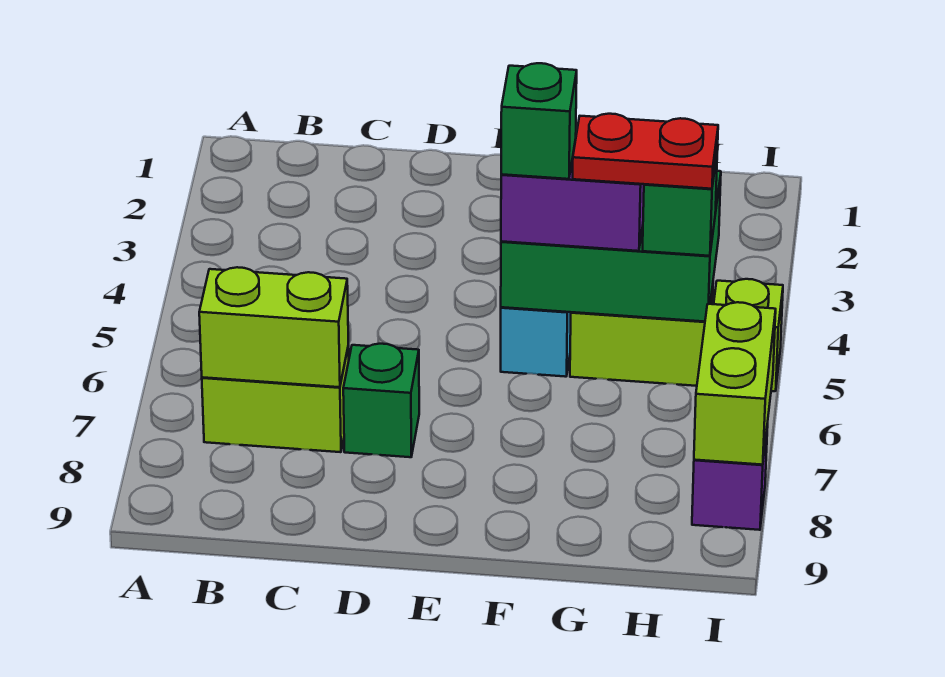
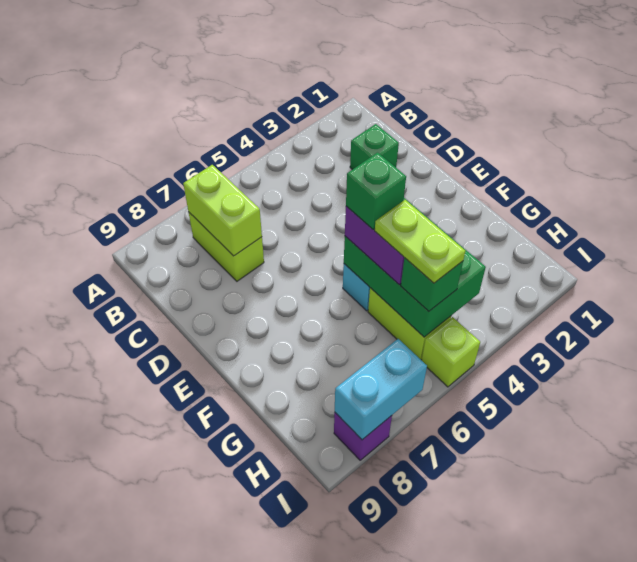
green brick D7 level 1 -> green brick C2 level 1
red plate G5:H5 level 4 -> lime plate G5:H5 level 4
lime brick I7:I8 level 2 -> cyan brick I7:I8 level 2

